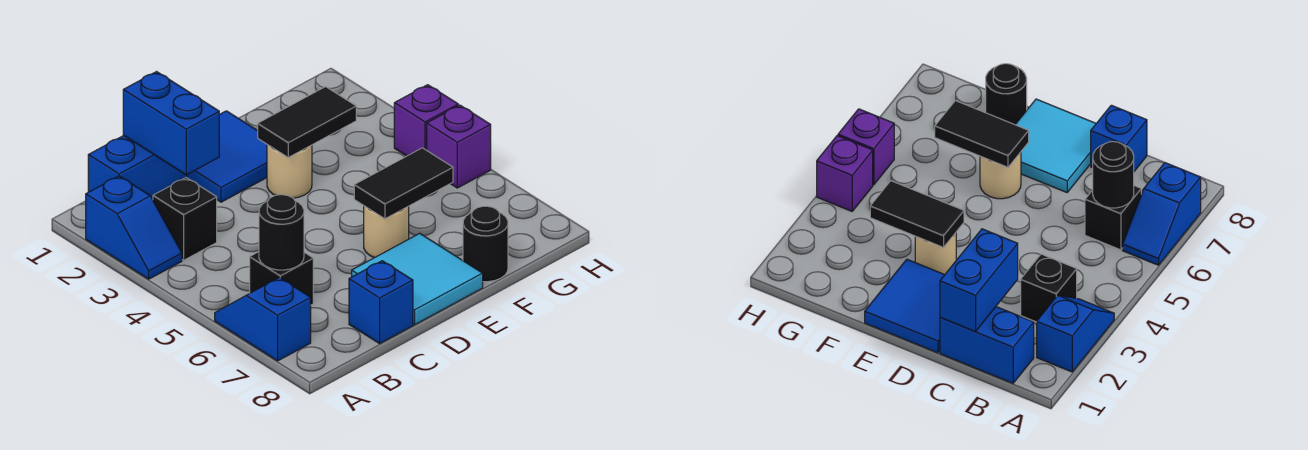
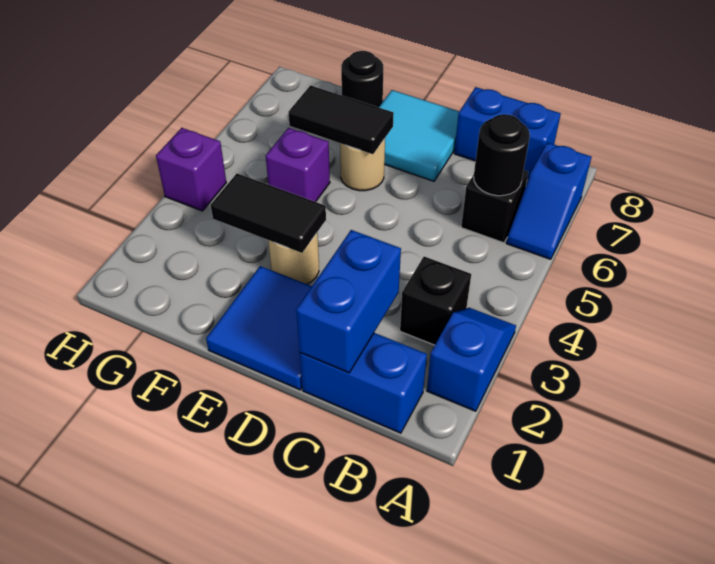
blue brick C8 level 1 -> blue brick B8:C8 level 1
purple brick H5 level 1 -> purple brick F5 level 1

